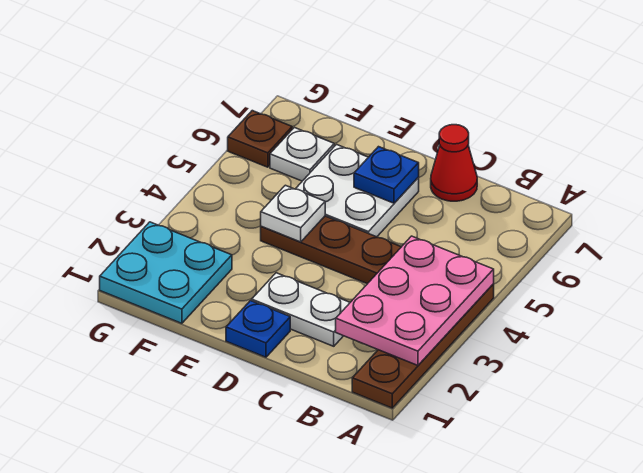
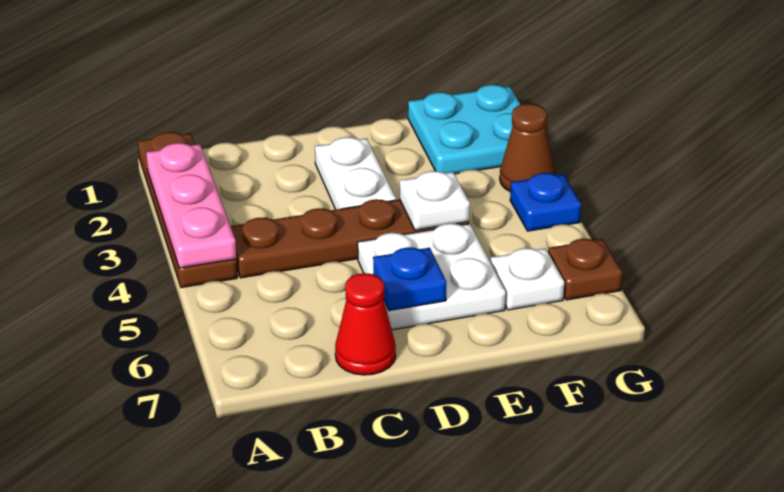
pink plate A2:B4 level 2 -> pink plate A2:A4 level 2
white plate C2:D2 level 1 -> white plate D2:D3 level 1
blue plate D1 level 1 -> blue plate G4 level 1
none -> brown cone G3 level 1

